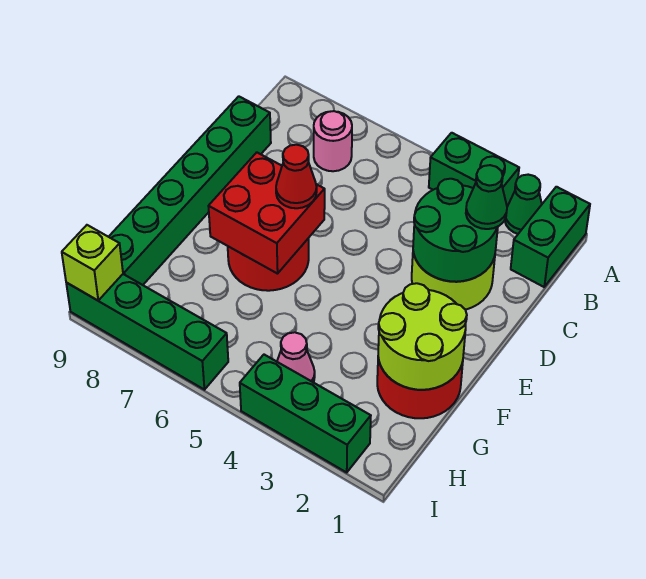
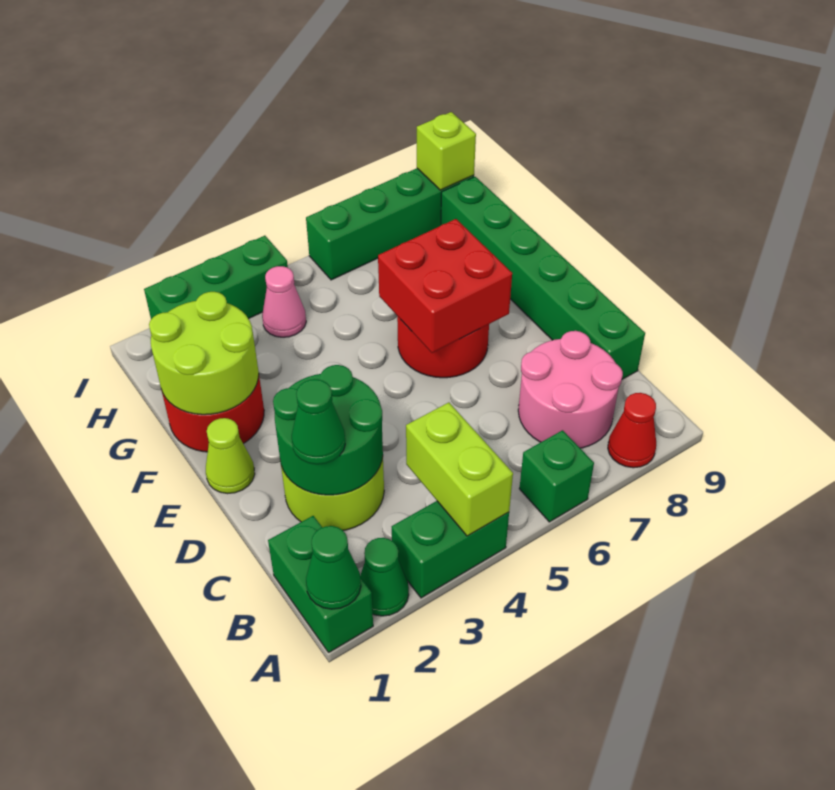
none -> green cone A1 level 2
none -> lime brick A4:B4 level 2
none -> green brick A6 level 1
pink round brick B7 level 1 -> pink round brick B7:C8 level 1
none -> lime cone E1 level 1
red cone E6 level 3 -> red cone A8 level 1

